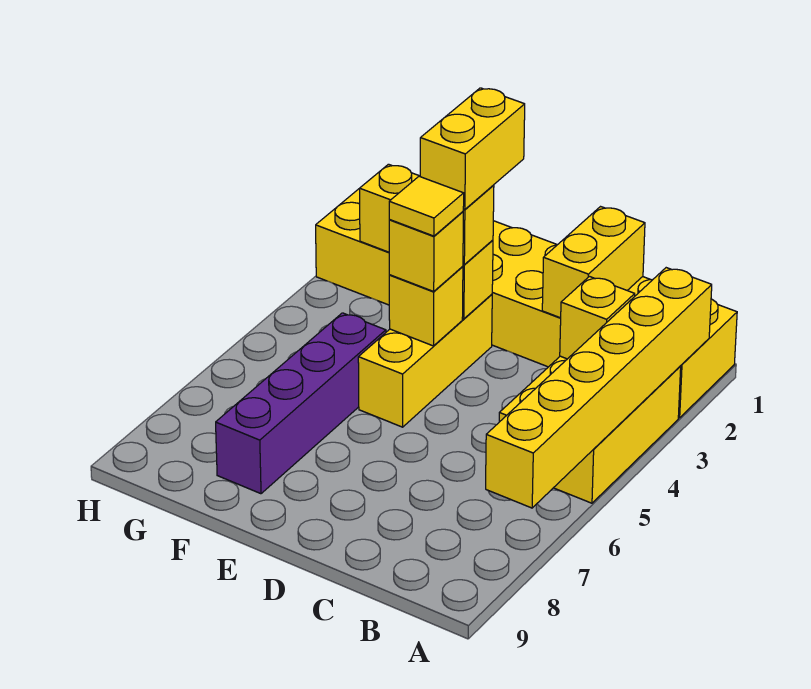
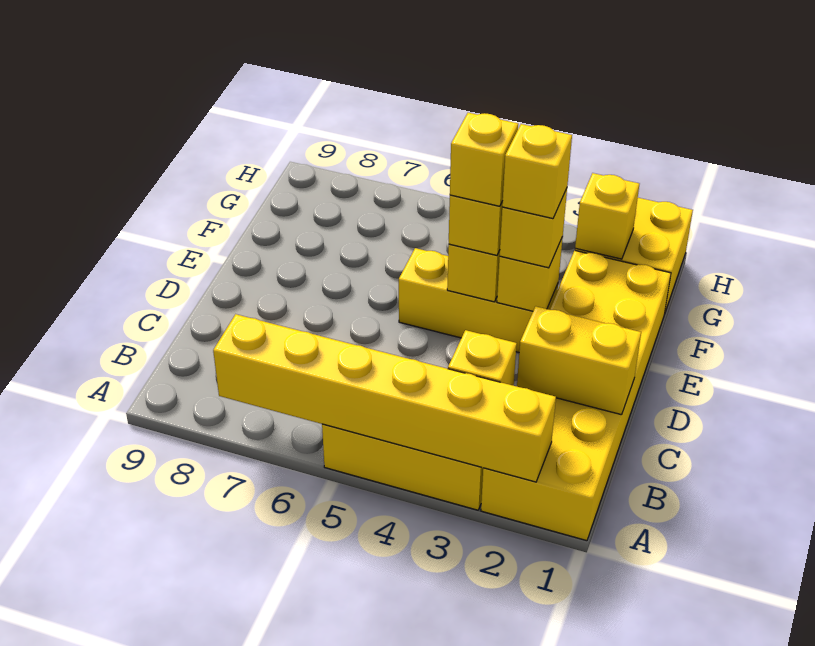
yellow brick E2:E3 level 4 -> yellow brick E3 level 4
yellow tile E4 level 4 -> yellow brick E4 level 4
purple brick F5:F8 level 1 -> none

